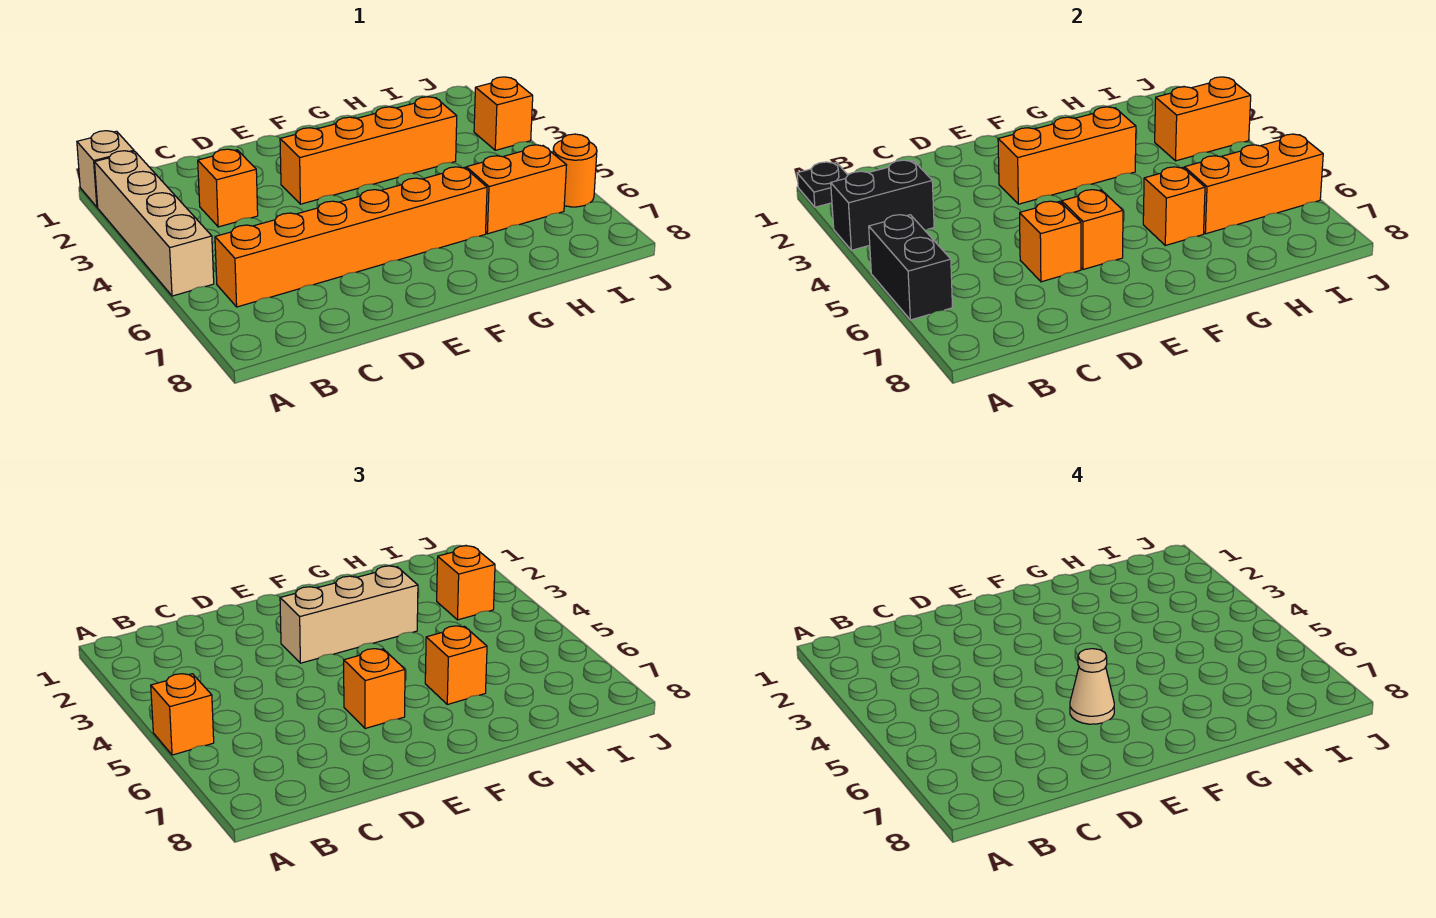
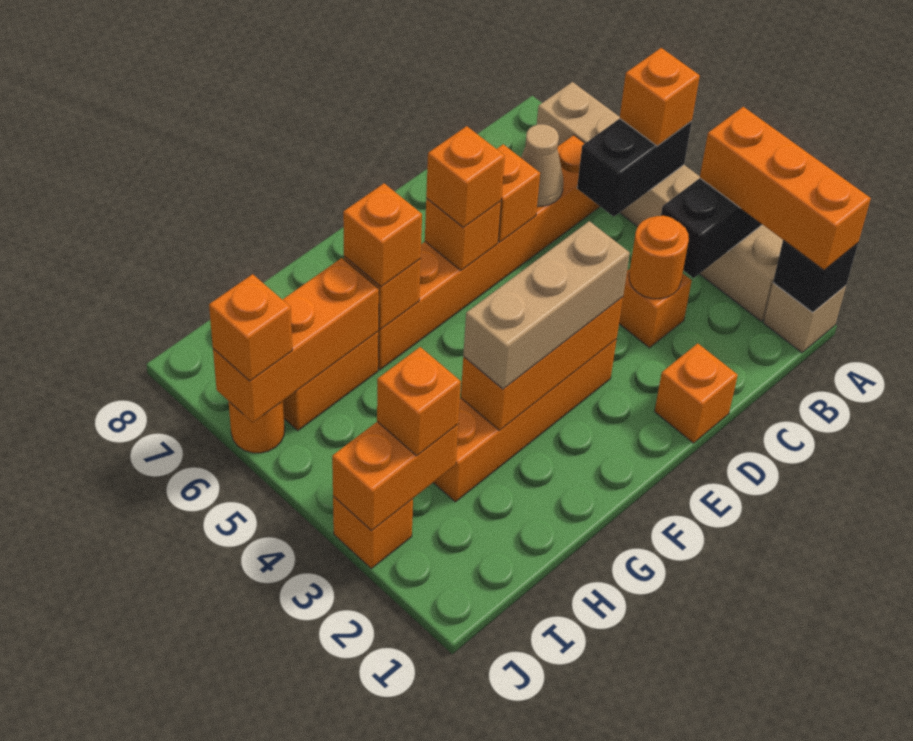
black plate A1 level 2 -> black brick A1 level 2
none -> orange brick A1:A3 level 3
tan brick A2:A5 level 1 -> tan brick A2:A7 level 1
black brick A5:A6 level 2 -> black brick A5:B5 level 2
none -> orange round brick C3 level 2
none -> orange brick D1 level 1
tan cone E6 level 4 -> tan cone C6 level 2
none -> orange brick J6 level 3

